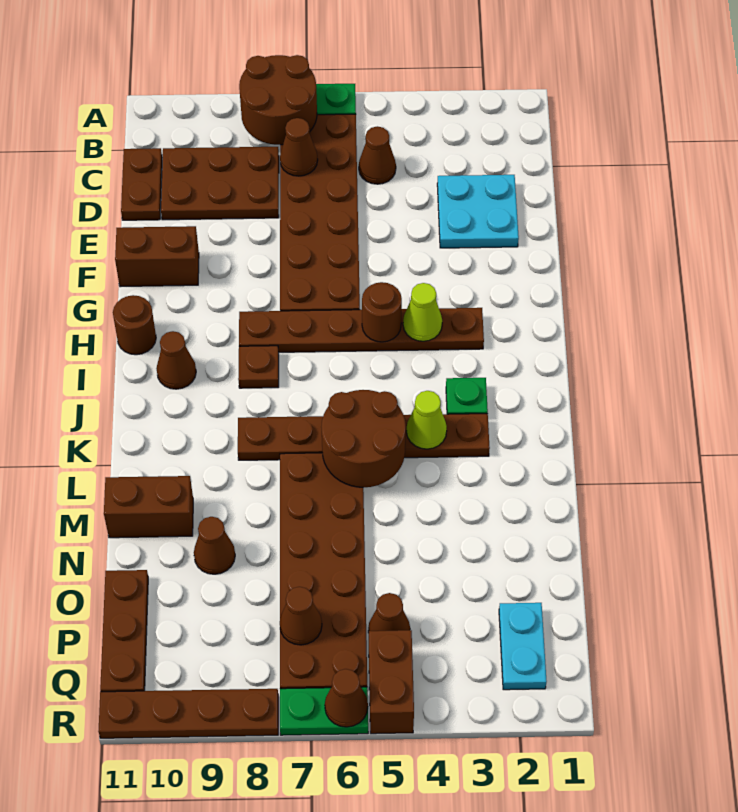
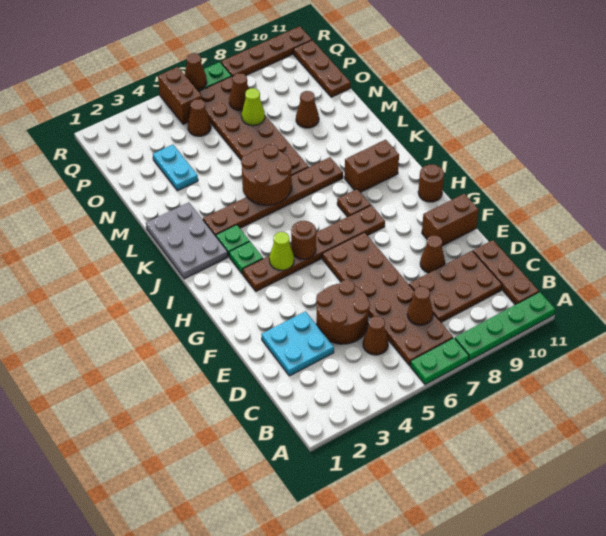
brown round brick A7:B8 level 2 -> brown round brick D4:E5 level 1
none -> green plate A8:A11 level 1
brown plate C11:D11 level 1 -> brown plate B11:D11 level 1
none -> green plate I3 level 1
brown cone I10 level 1 -> brown cone E9 level 1
none -> grey plate J1:L2 level 1
lime cone K4 level 2 -> lime cone O7 level 2
brown brick M10:M11 level 1 -> brown brick J9:J10 level 1
cyan plate P2:Q2 level 1 -> cyan plate N3:O3 level 1

